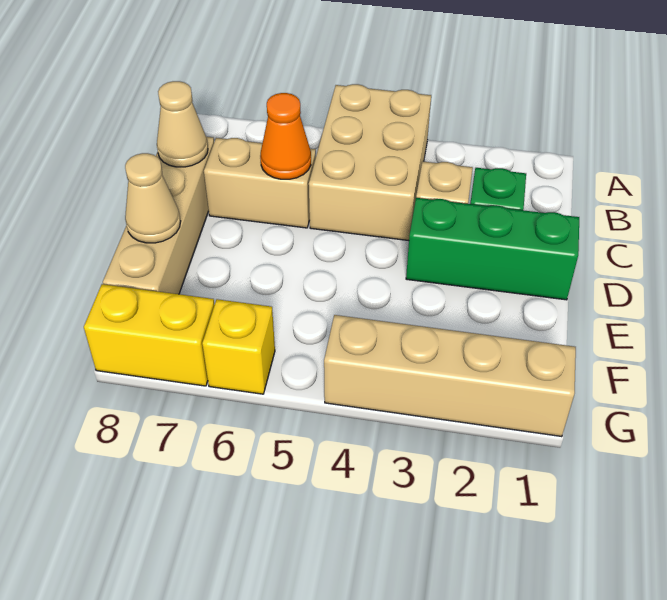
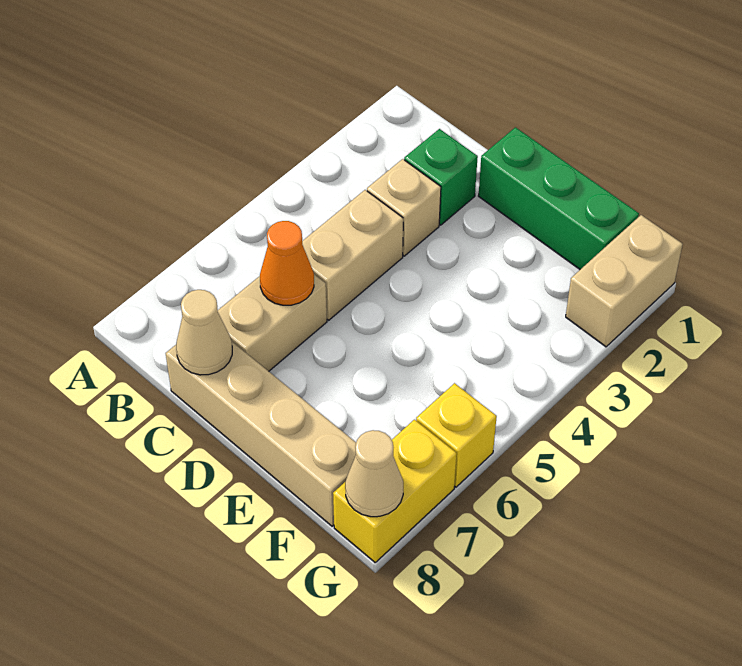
tan brick A4:C5 level 1 -> tan brick C4:C5 level 1
green brick D1:D3 level 1 -> green brick D1:F1 level 1
tan cone E8 level 2 -> tan cone G8 level 2
tan brick G1:G4 level 1 -> tan brick G1:G2 level 1

